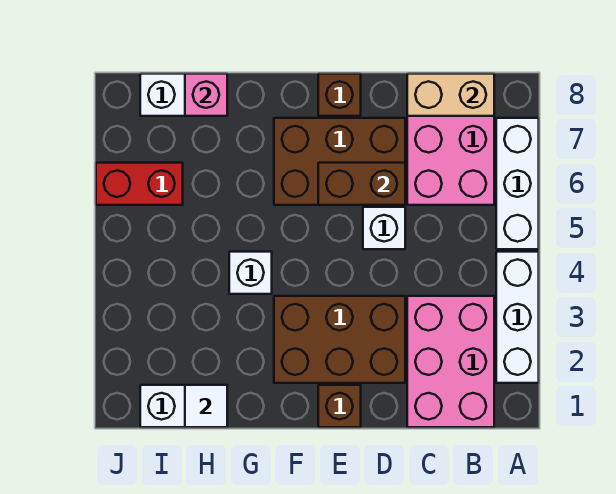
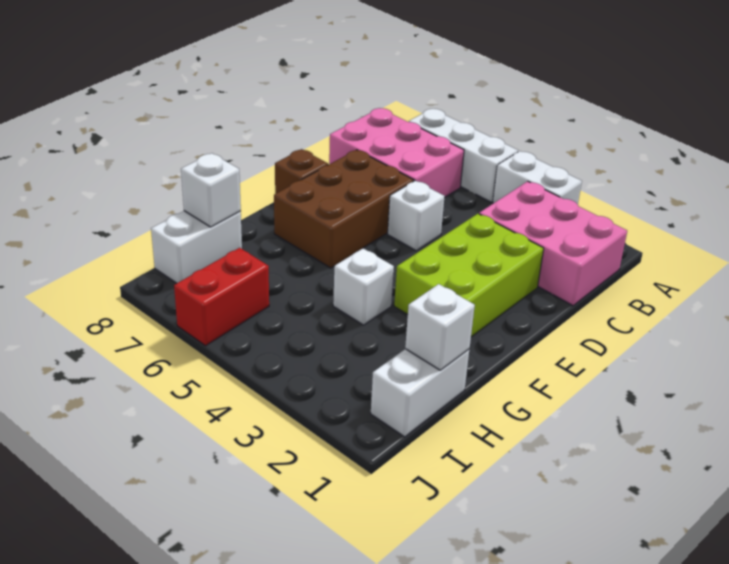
white brick A2:A4 level 1 -> white brick A3:A4 level 1
tan brick B8:C8 level 2 -> none
brown brick D2:F3 level 1 -> lime brick D2:F3 level 1
brown brick D6:E6 level 2 -> none
brown brick E1 level 1 -> none
white tile H1 level 2 -> white brick H1 level 2
pink brick H8 level 2 -> white brick H8 level 2

